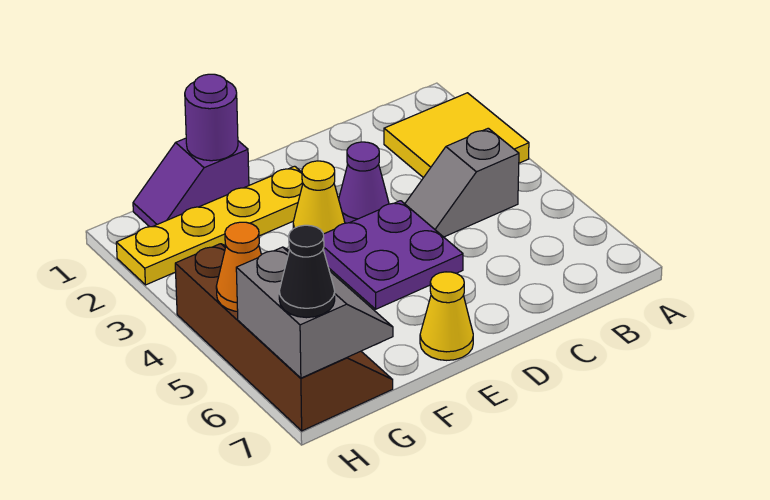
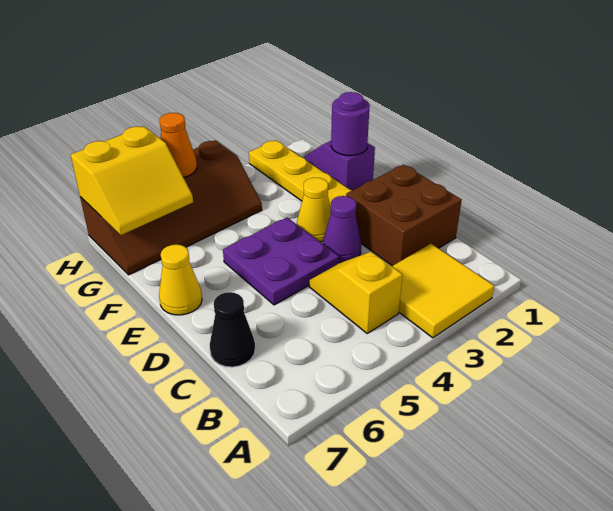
grey slope B4:C4 level 1 top B -> yellow slope B4:C4 level 1 top B
none -> brown brick C1:D2 level 1
grey slope G6:H7 level 2 top H -> yellow slope G6:H7 level 2 top H
black cone H7 level 3 -> black cone C7 level 1

